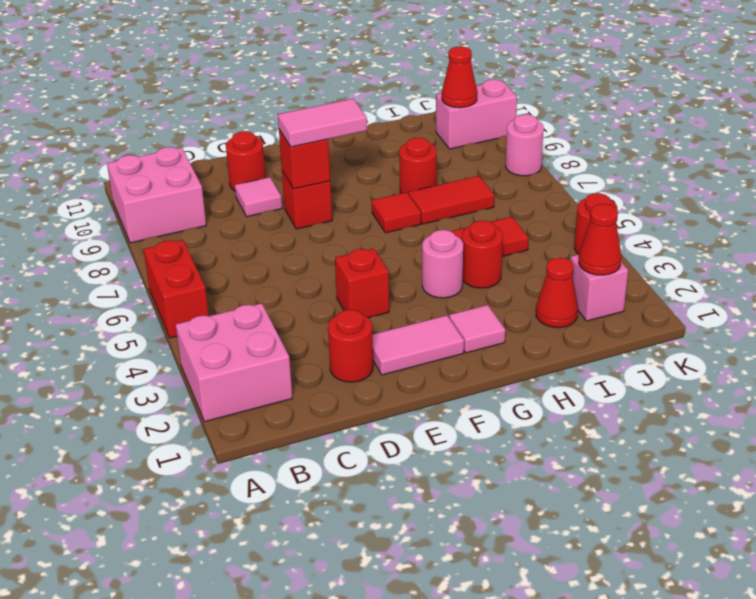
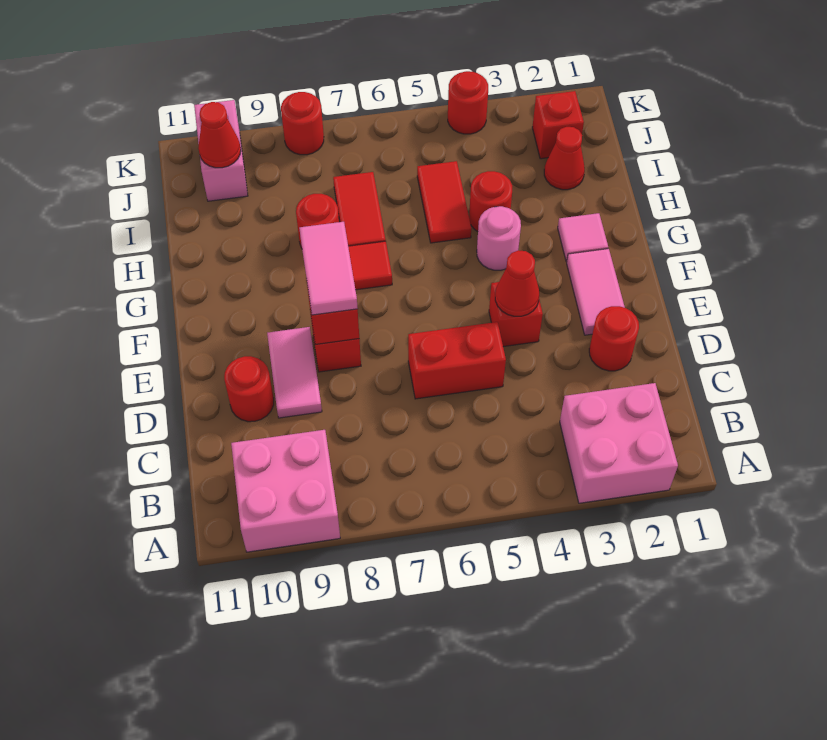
red brick A5:A6 level 1 -> red brick D5:D6 level 1
pink tile D9 level 1 -> pink tile D9:E9 level 1
pink brick J2 level 1 -> red brick J2 level 1
red cone J2 level 2 -> red cone E4 level 2
pink round brick K8 level 1 -> red round brick K8 level 1

